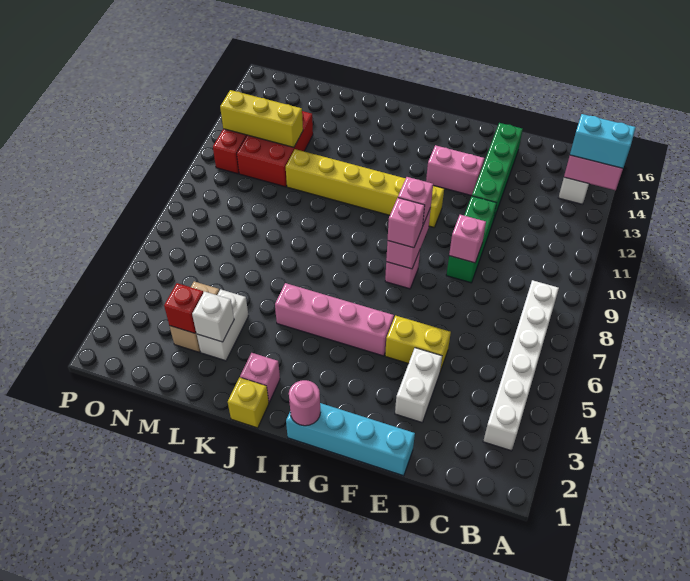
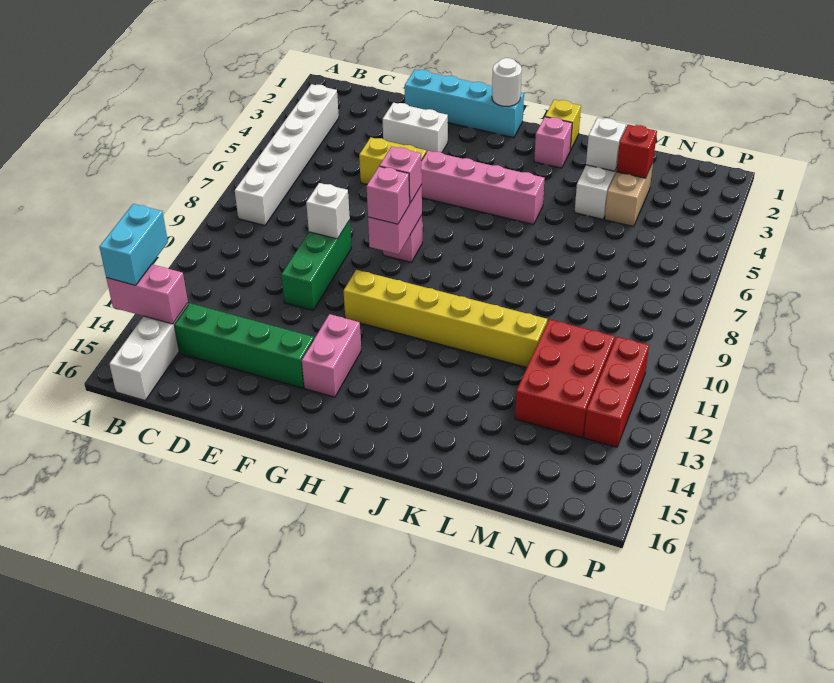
cyan brick A14:B14 level 3 -> cyan brick A13:A14 level 3
white brick E3:E4 level 1 -> white brick E3:F3 level 1
pink brick E9 level 2 -> white brick E9 level 2
green brick E12:E15 level 1 -> green brick C14:F14 level 1
pink brick F13:G13 level 1 -> pink brick G13:G14 level 1
pink round brick H1 level 2 -> white round brick H1 level 2
yellow brick M12:O12 level 2 -> none

